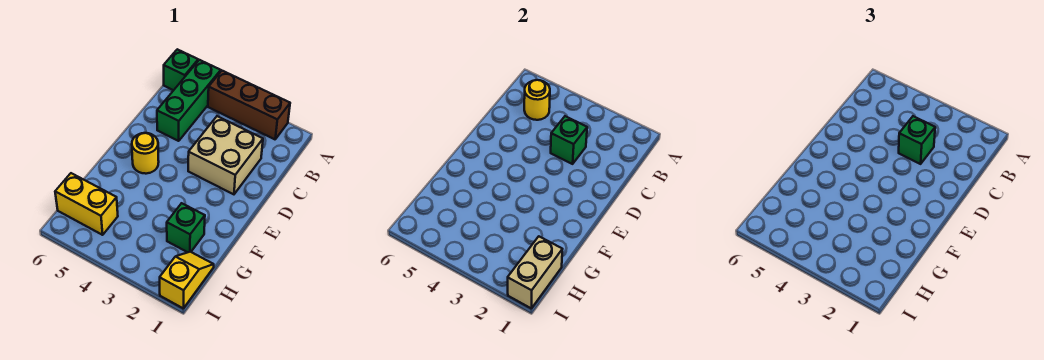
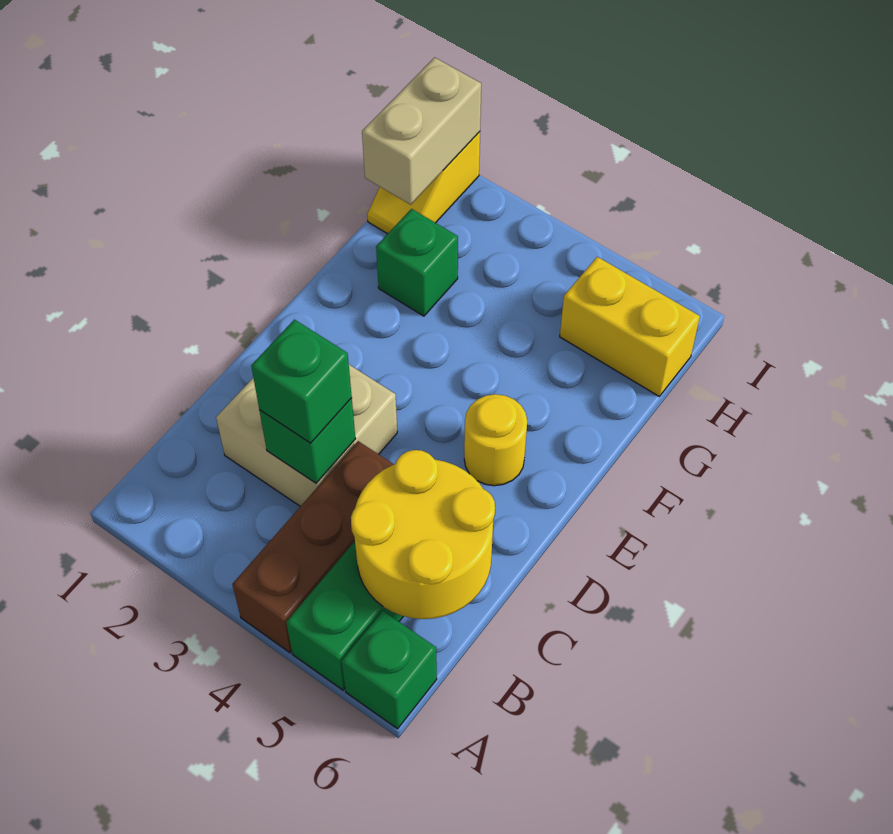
brown brick A2:A4 level 1 -> brown brick A4:C4 level 1
yellow round brick B5 level 2 -> yellow round brick B5:C6 level 2

